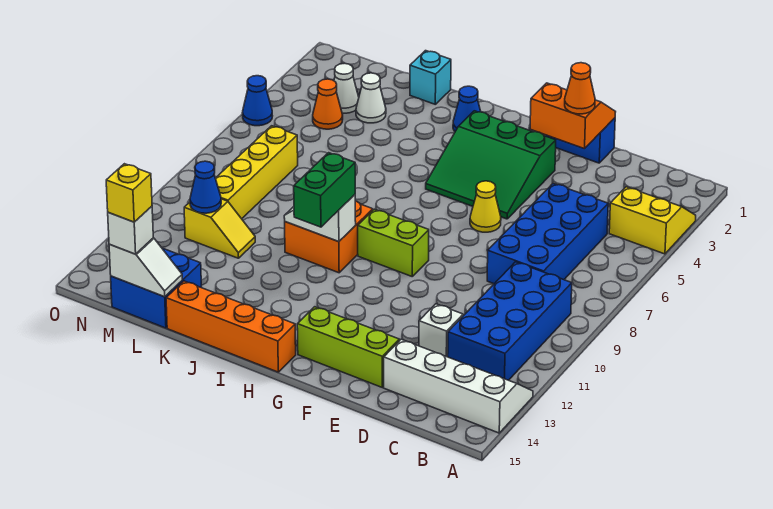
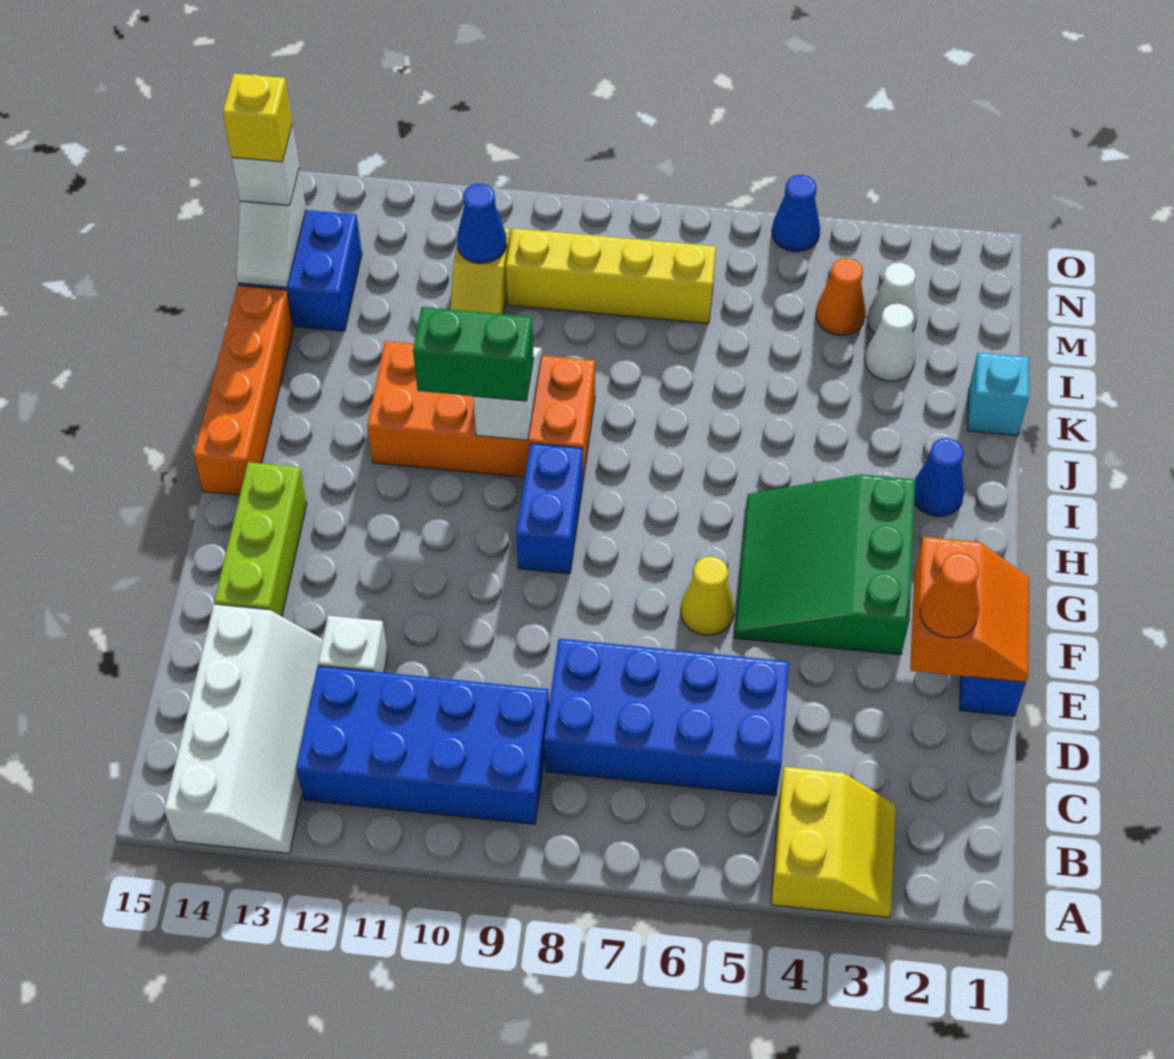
lime brick G9:H9 level 1 -> blue brick G9:H9 level 1
orange brick I9:J10 level 1 -> orange brick I9:J12 level 1

